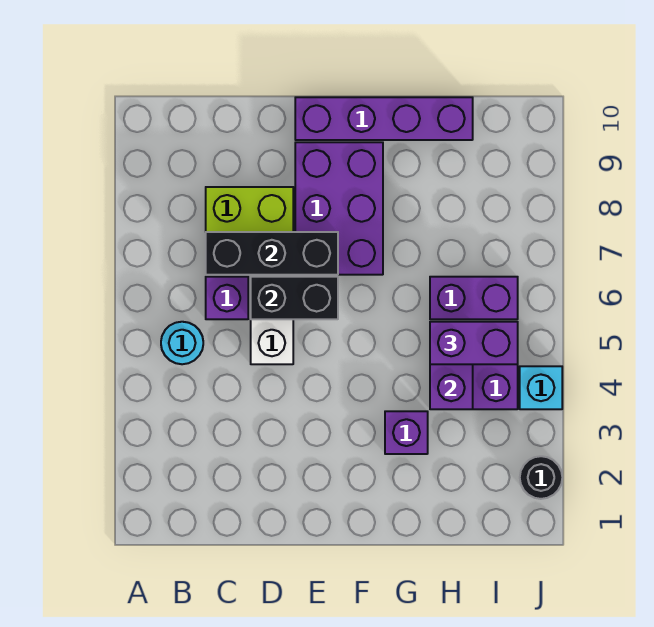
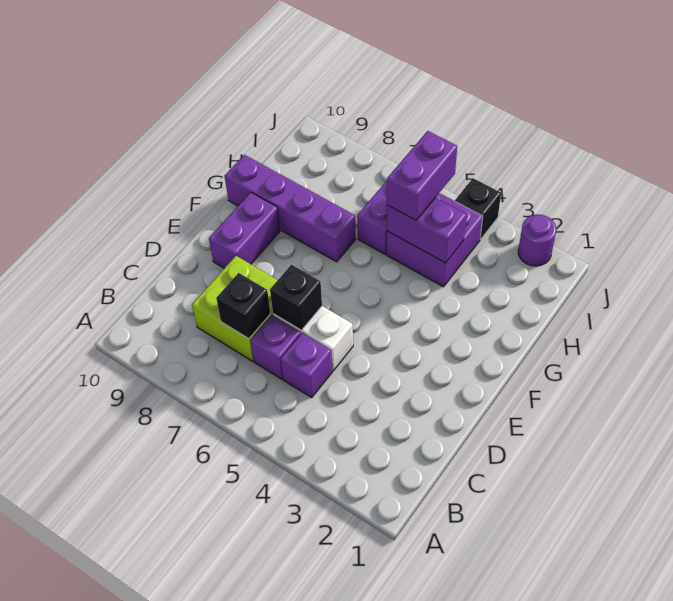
cyan round brick B5 level 1 -> none
black brick C7:E7 level 2 -> black brick C7 level 2
black brick D6:E6 level 2 -> black brick D6 level 2
purple brick E7:F9 level 1 -> purple brick E9:F9 level 1
purple brick E10:H10 level 1 -> purple brick G7:G10 level 1
purple brick G3 level 1 -> purple brick C5 level 1
black round brick J2 level 1 -> purple round brick J2 level 1
cyan brick J4 level 1 -> black brick J4 level 1

